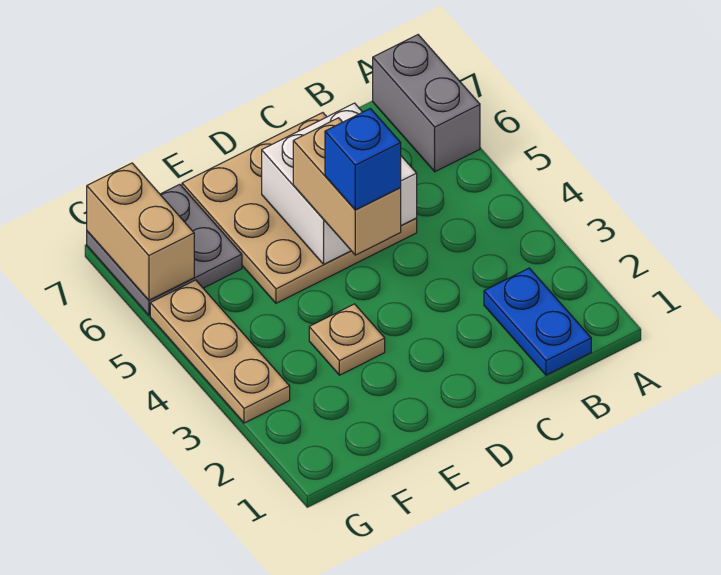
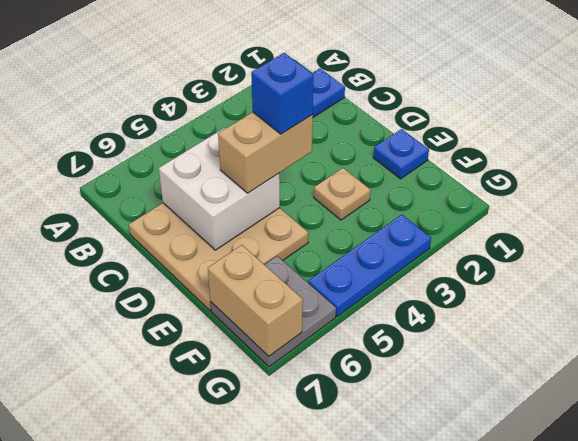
grey brick A6:A7 level 1 -> none
none -> blue plate E1 level 1
tan plate G3:G5 level 1 -> blue plate G3:G5 level 1
tan brick G6:G7 level 2 -> tan brick F7:G7 level 2

